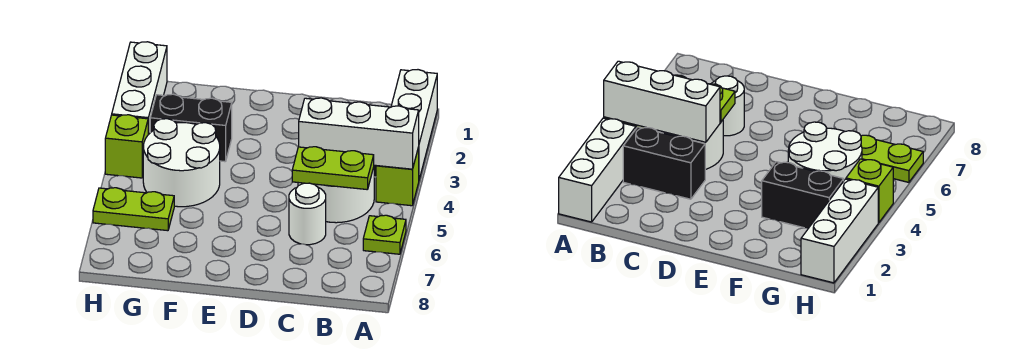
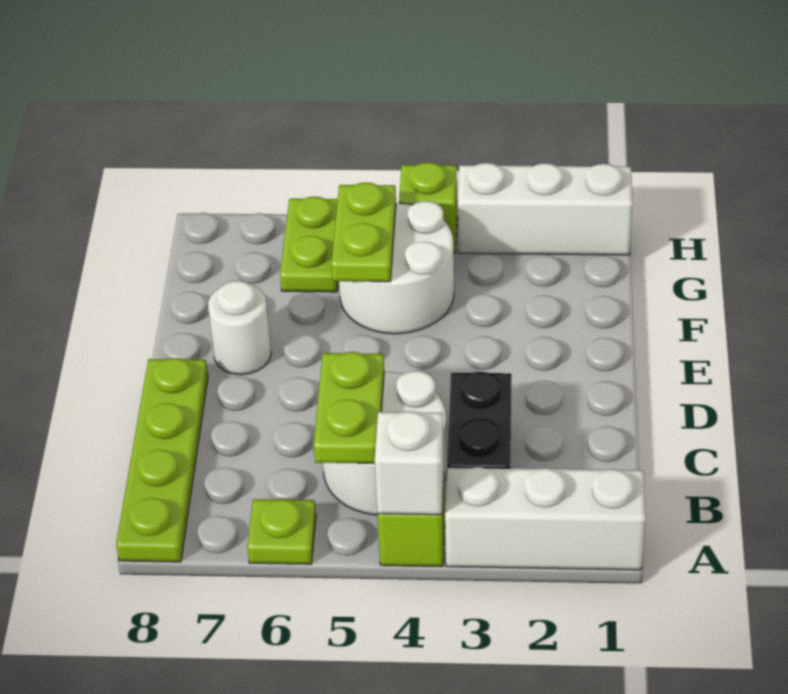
white brick A4:C4 level 2 -> white brick A4 level 2
none -> lime plate A8:D8 level 1
white round brick C6 level 1 -> white round brick E7 level 1
black brick F3:G3 level 1 -> none
none -> lime plate F5:G5 level 2

